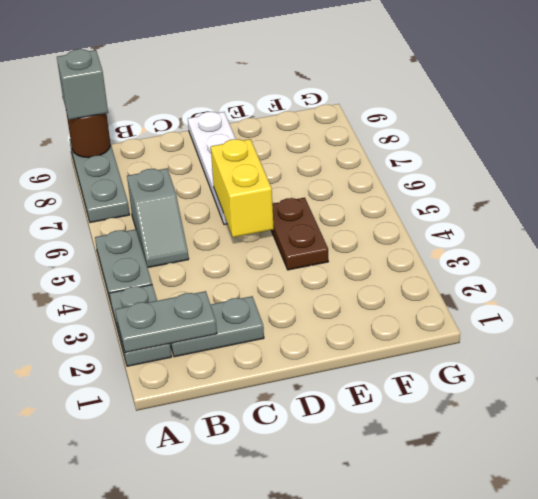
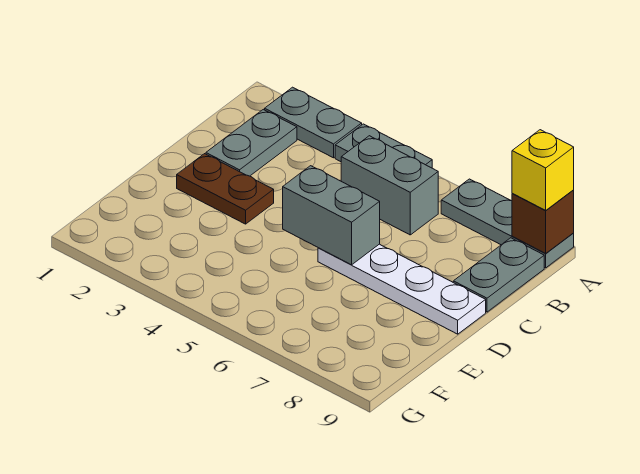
grey plate A2:B2 level 2 -> grey plate B9:C9 level 1
brown round brick A9 level 2 -> brown brick A9 level 2
grey brick A9 level 3 -> yellow brick A9 level 3
grey slope B5:B6 level 1 top 6 -> grey brick B5:B6 level 1
yellow brick D5:D6 level 2 -> grey brick D5:D6 level 2
brown plate E4:E5 level 1 -> brown plate D2:D3 level 1

